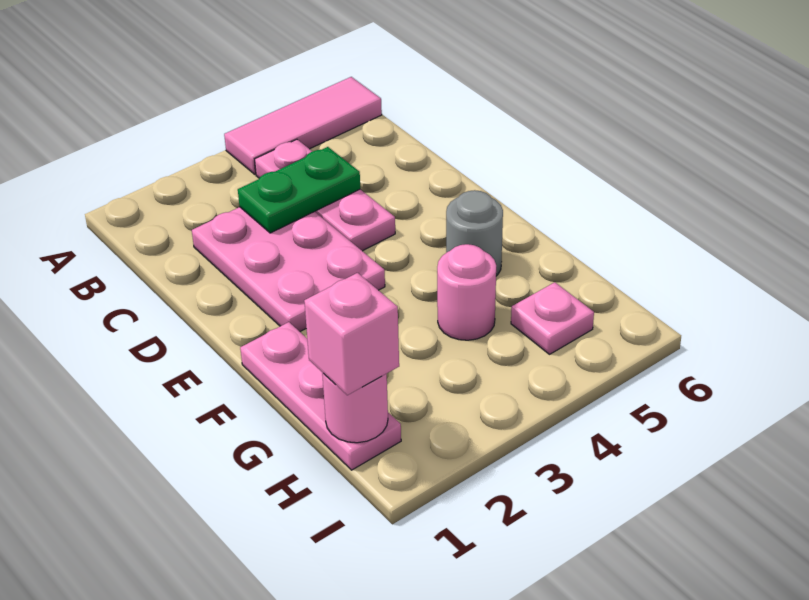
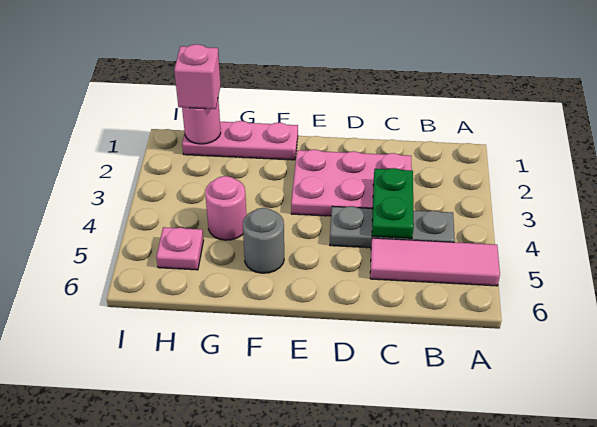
pink tile A4:A6 level 1 -> pink tile A5:C5 level 1
pink plate B4:D4 level 1 -> grey plate B4:D4 level 1

